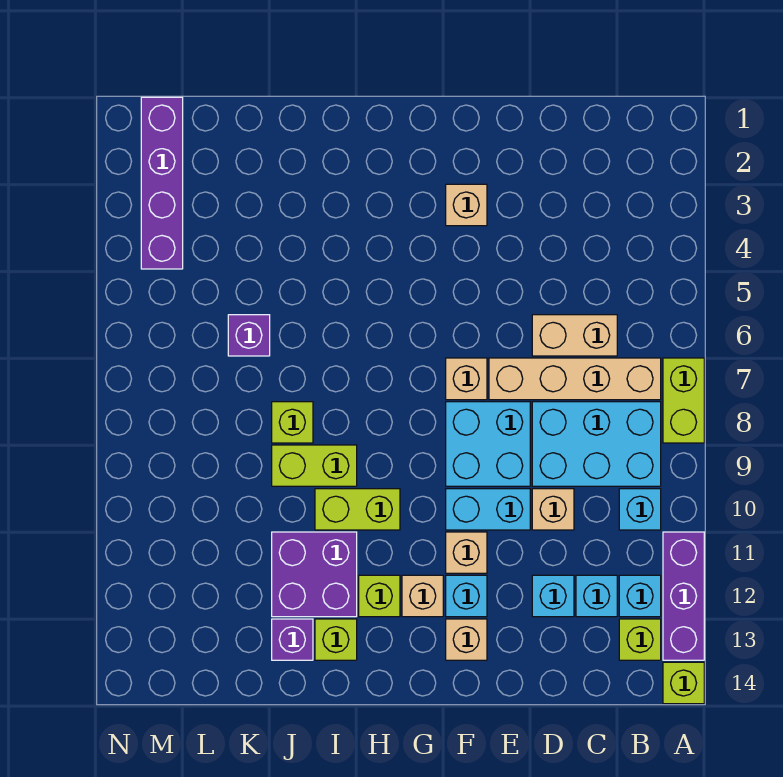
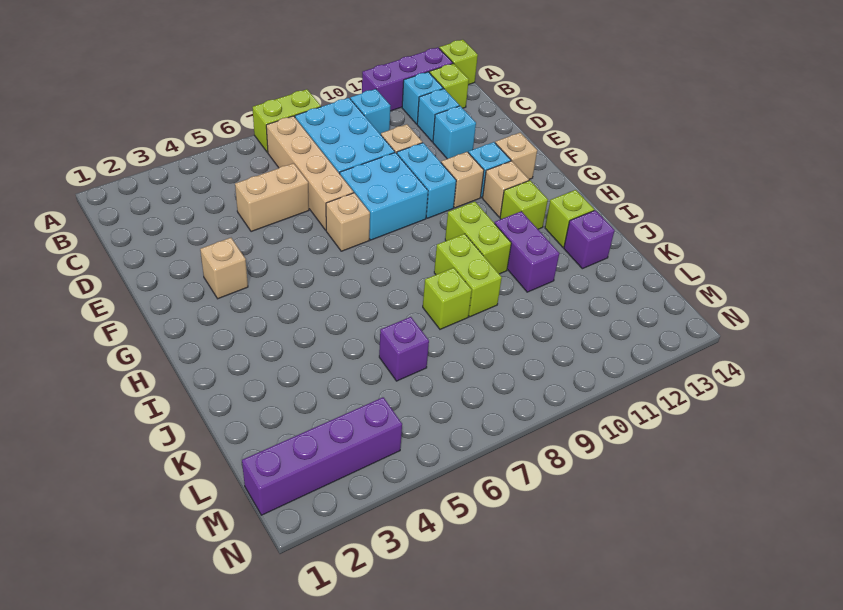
tan brick C6:D6 level 1 -> tan brick D5:D6 level 1
purple brick I11:J12 level 1 -> purple brick I11:J11 level 1

